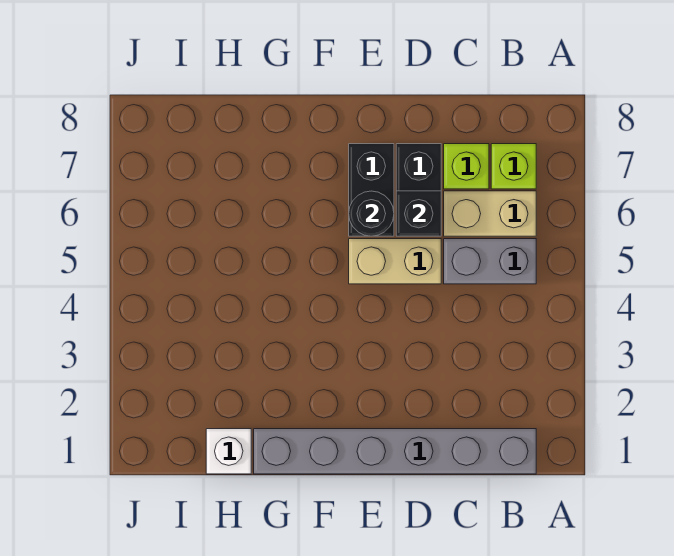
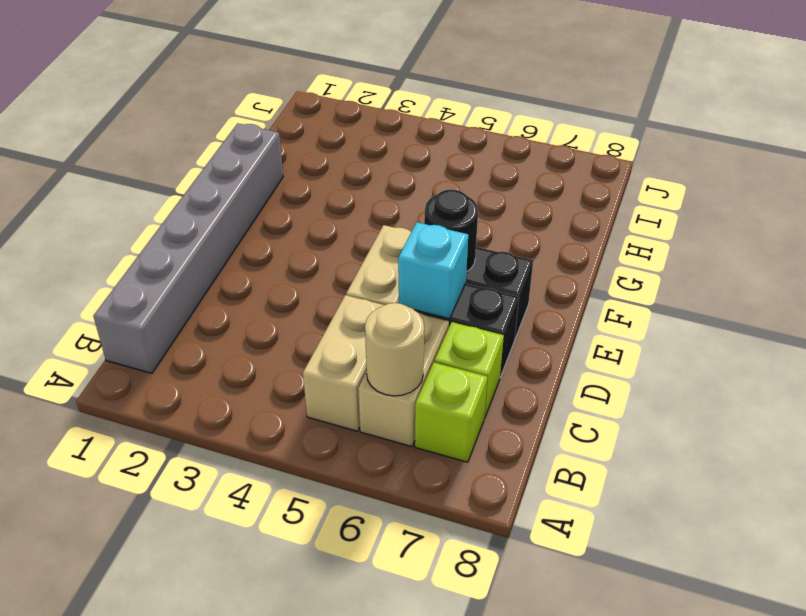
grey brick B5:C5 level 1 -> tan brick B5:C5 level 1
none -> tan round brick B6 level 2
black brick D6 level 2 -> cyan brick D6 level 2
white brick H1 level 1 -> none

